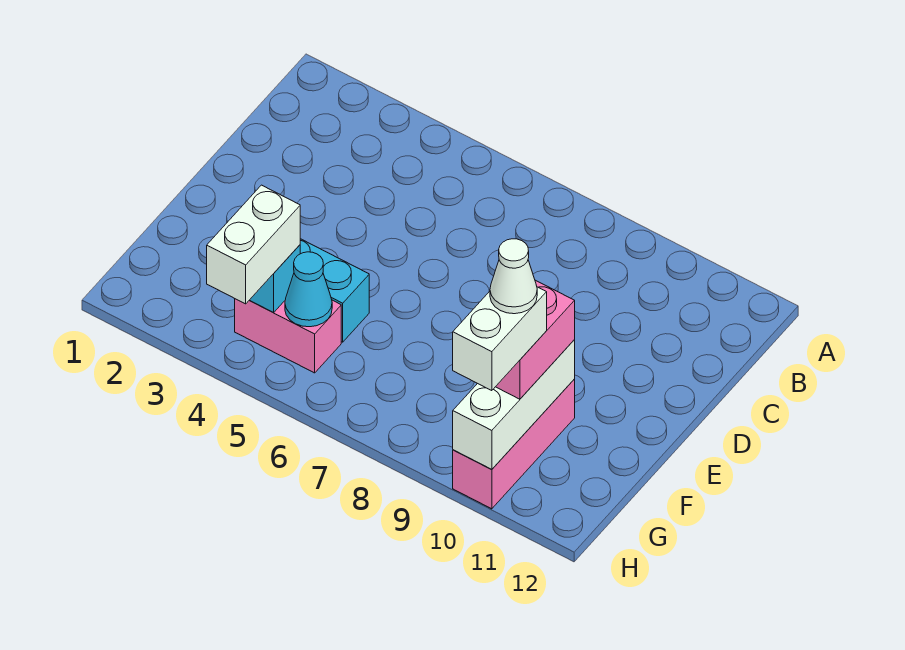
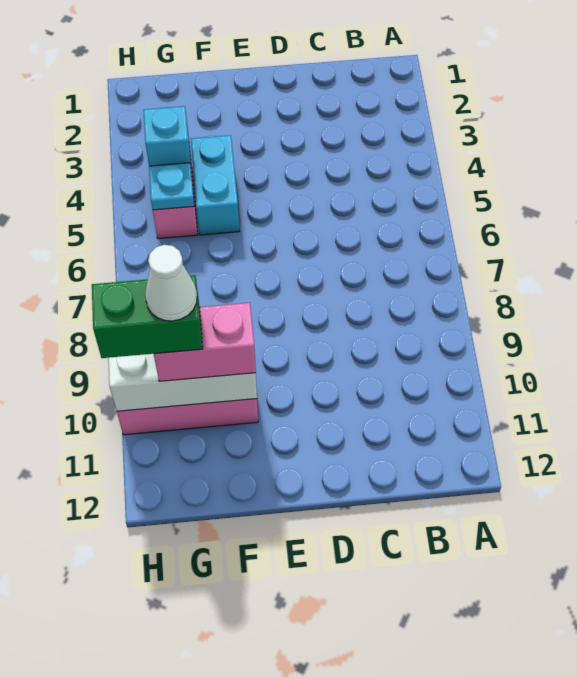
white brick G4:H4 level 3 -> none
cyan cone G5 level 2 -> cyan plate G5 level 2
white brick G10:H10 level 4 -> green brick G10:H10 level 4

